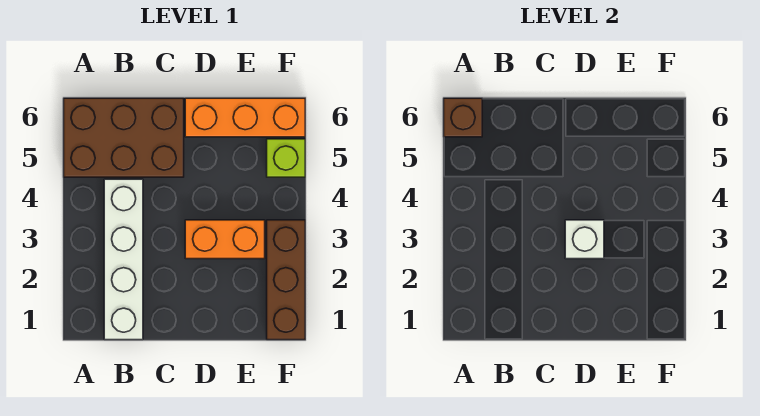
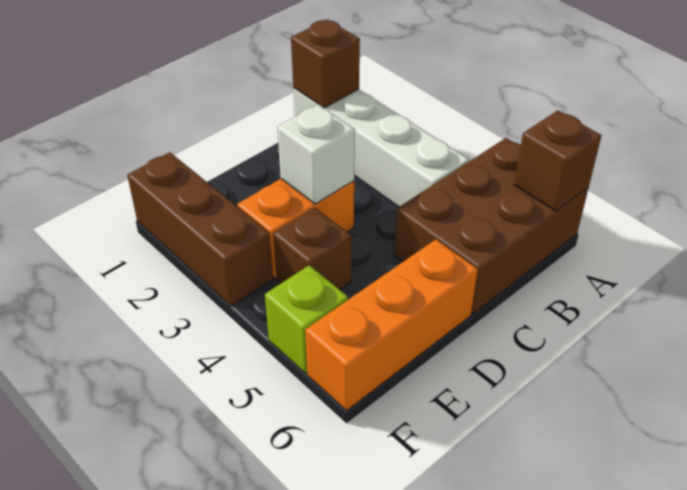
none -> brown brick B1 level 2
none -> brown brick E4 level 1

